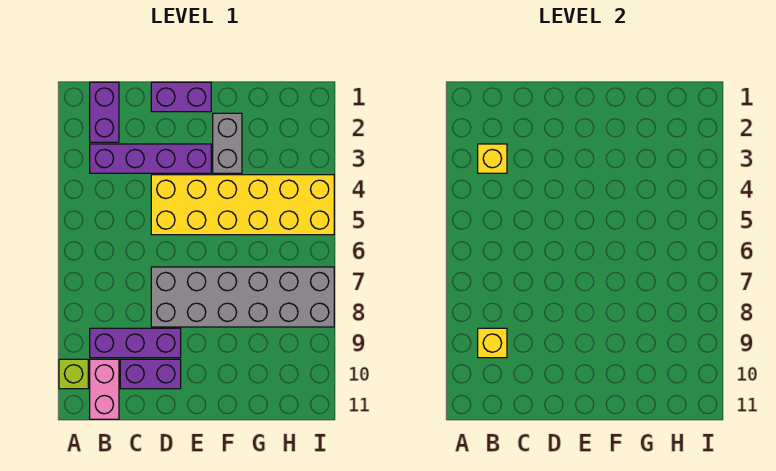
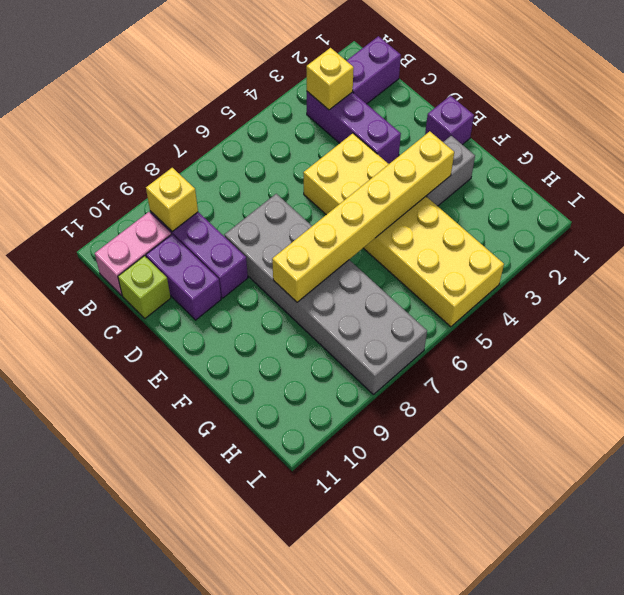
lime brick A10 level 1 -> lime brick C11 level 1
purple brick B3:E3 level 1 -> purple brick B3:D3 level 1
purple brick D1:E1 level 1 -> purple brick E1 level 1
none -> yellow brick F3:F8 level 2

